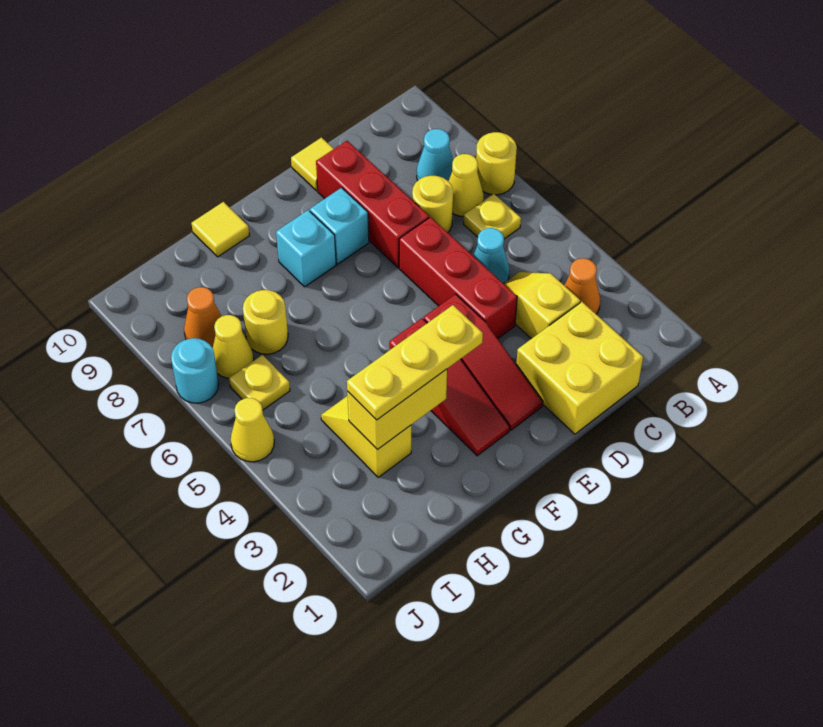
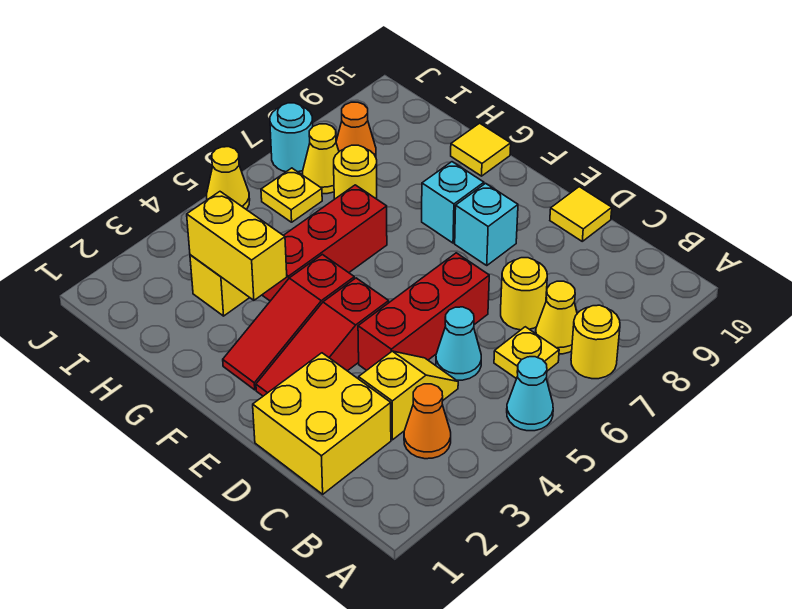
cyan cone B8 level 1 -> cyan cone A5 level 1
red brick D7:D9 level 1 -> red brick G4:G6 level 1
yellow plate F3:H3 level 3 -> none

